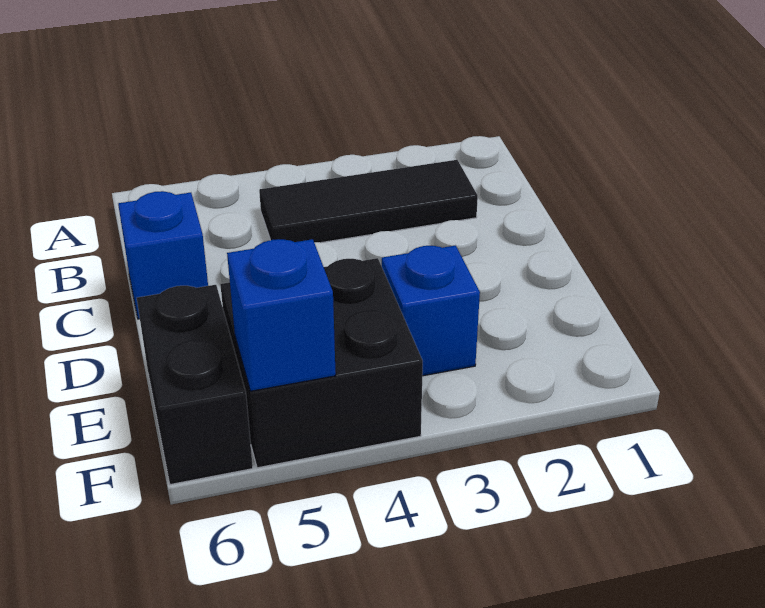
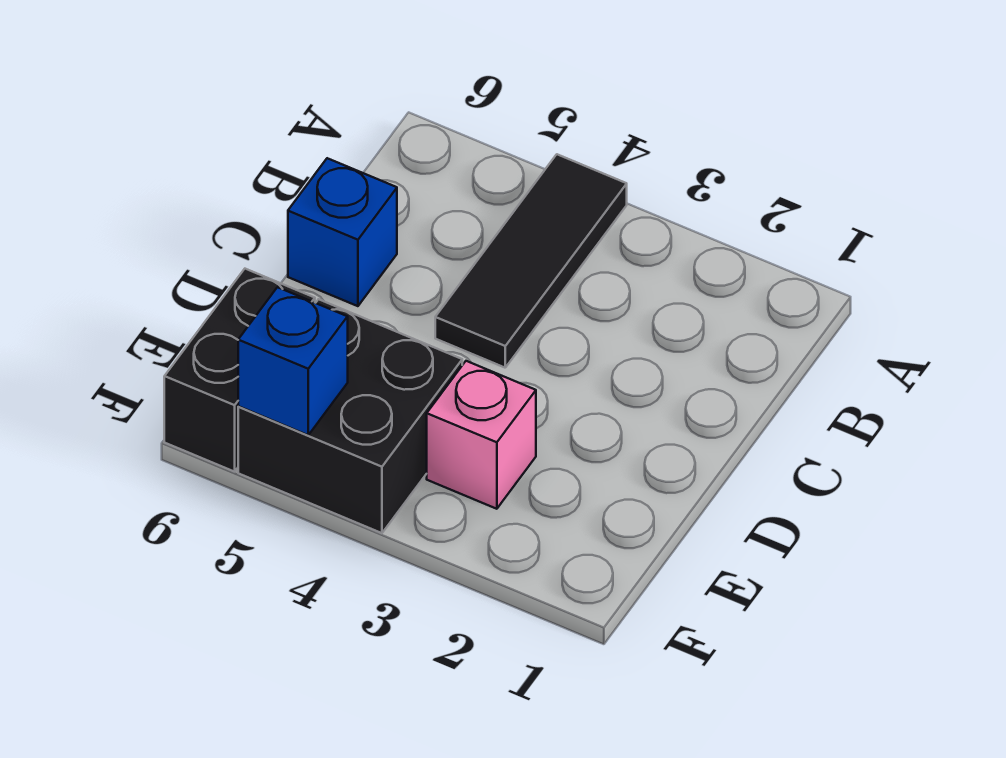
black tile B2:B4 level 1 -> black tile A4:C4 level 1
blue brick E3 level 1 -> pink brick E3 level 1

